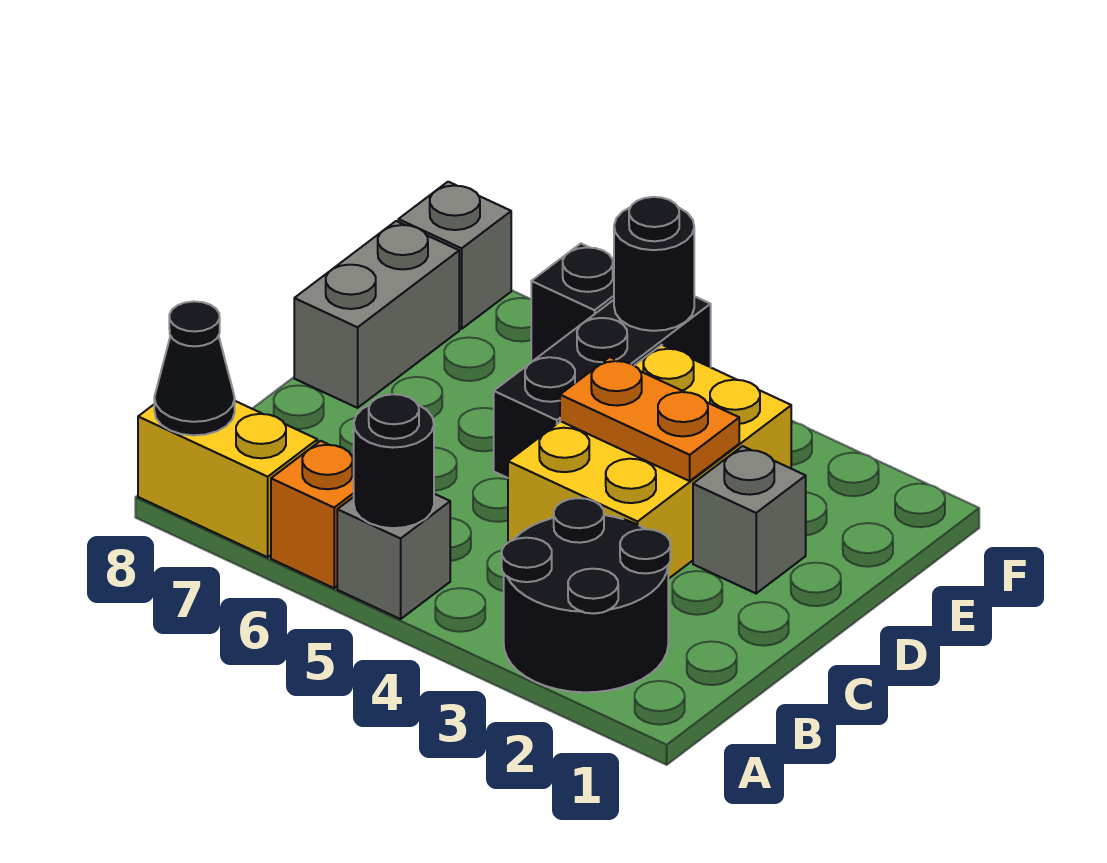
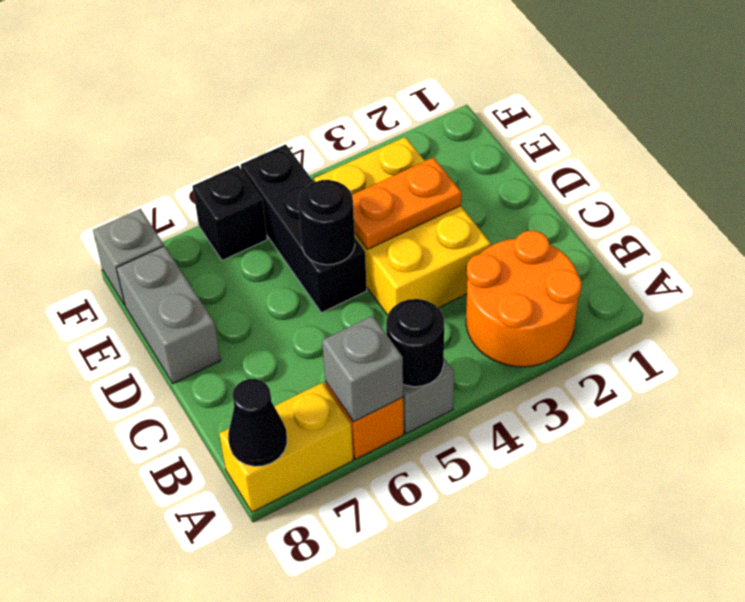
black round brick A2:B3 level 1 -> orange round brick A2:B3 level 1
grey brick D2 level 1 -> grey brick A6 level 2
black round brick F5 level 2 -> black round brick D5 level 2

